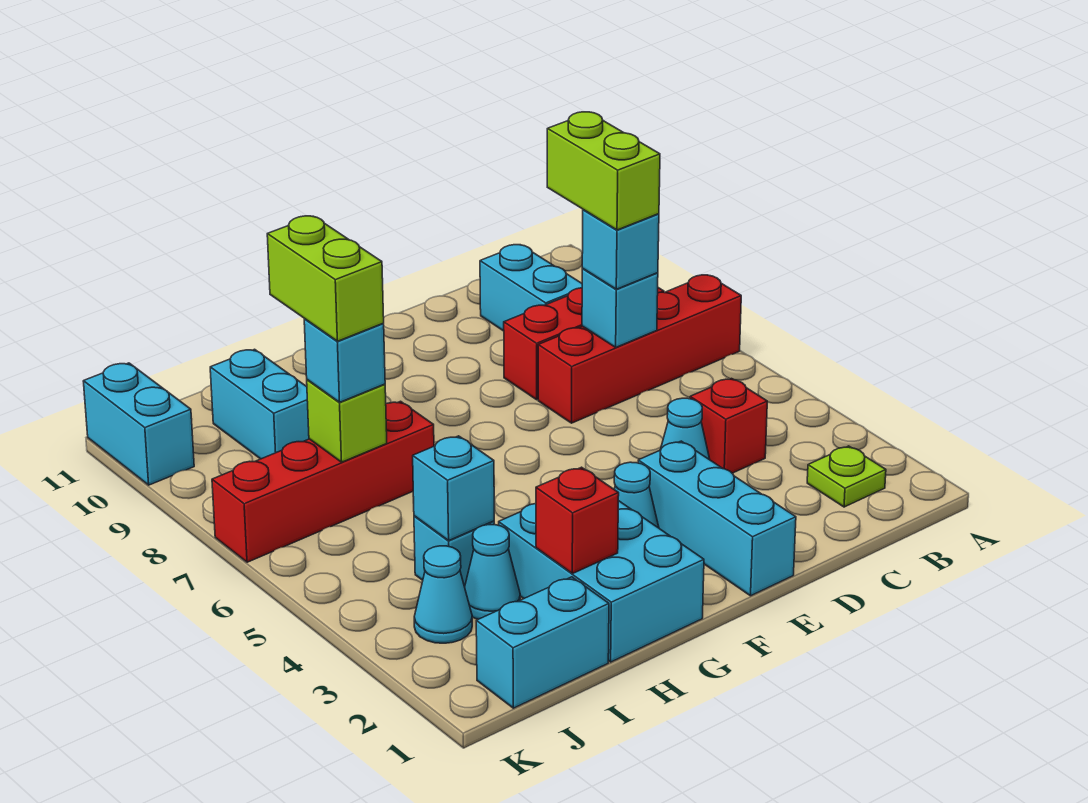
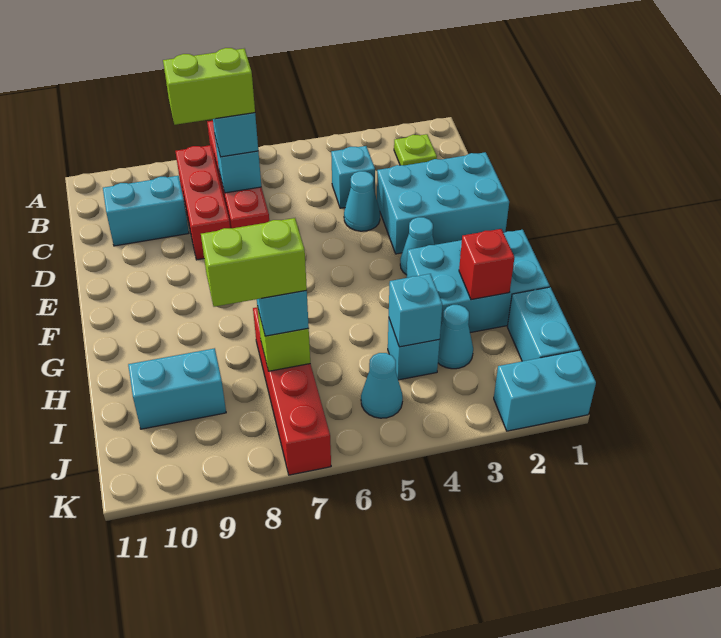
red brick C4 level 1 -> cyan brick C4 level 1
cyan brick E1:E3 level 1 -> cyan brick D1:E3 level 1
cyan cone J3 level 1 -> cyan cone J5 level 1
cyan brick K10:K11 level 1 -> cyan brick K1:K2 level 1

